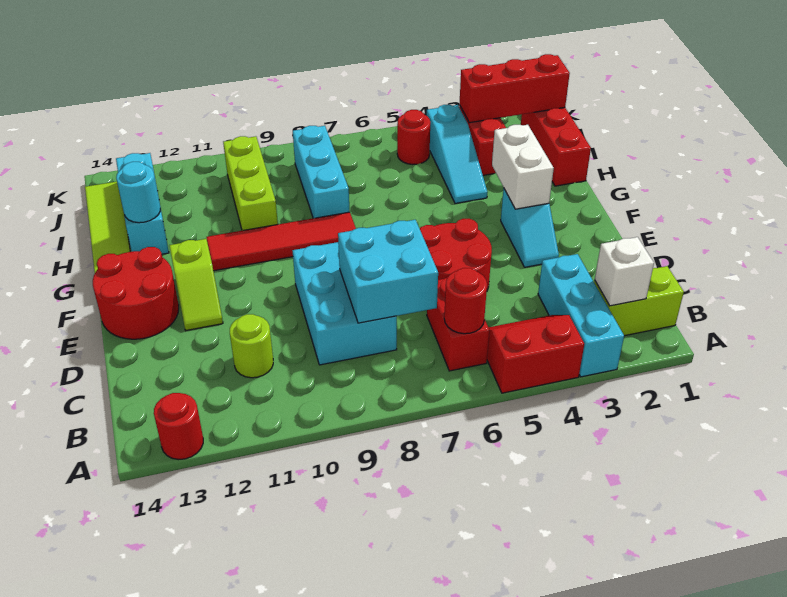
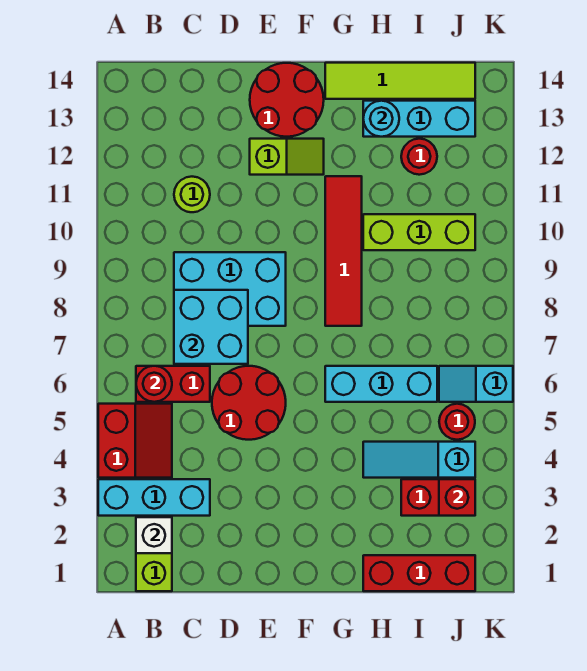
red round brick A13 level 1 -> red round brick I12 level 1
cyan slope E3:F3 level 1 top F -> cyan slope J6:K6 level 1 top K
lime slope E12:F12 level 1 top F -> lime slope E12:F12 level 1 top E
white brick F3:G3 level 2 -> none
cyan brick H8:J8 level 1 -> cyan brick G6:I6 level 1
red brick J1:J3 level 2 -> red brick J3 level 2

